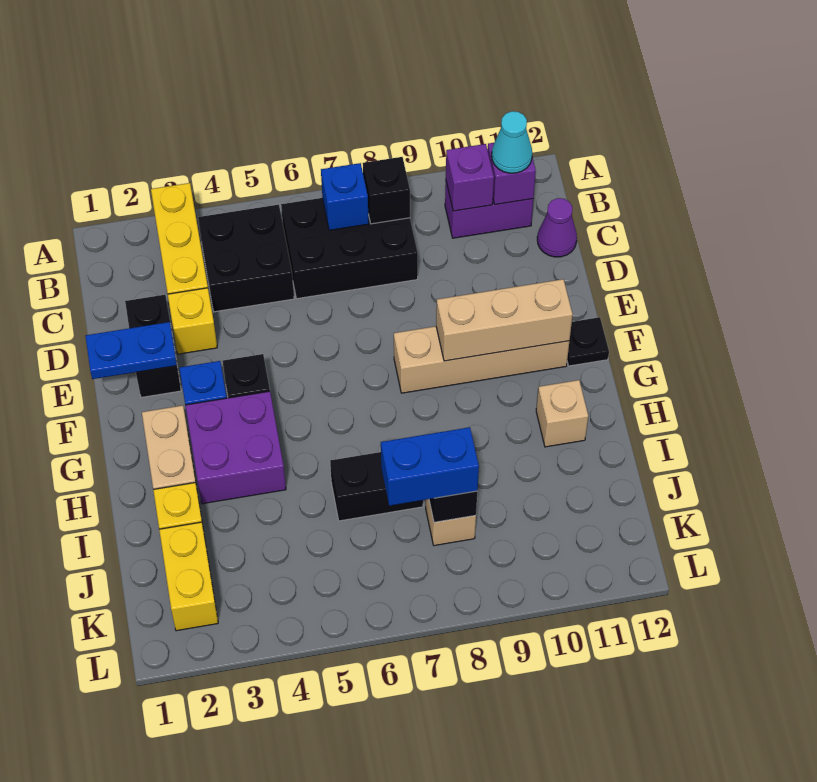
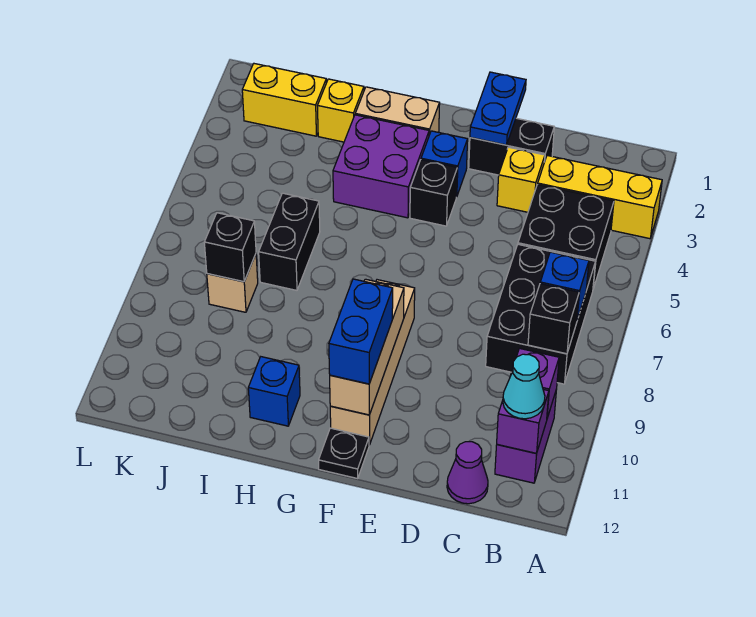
tan brick H11 level 1 -> blue brick H11 level 1
blue brick J7:J8 level 3 -> blue brick F10:F11 level 3

